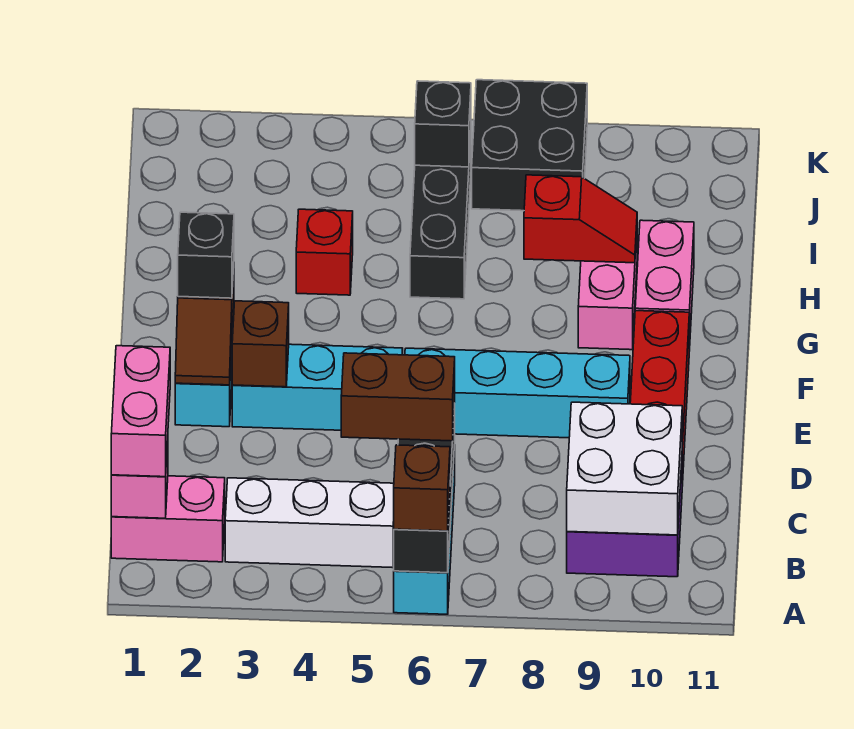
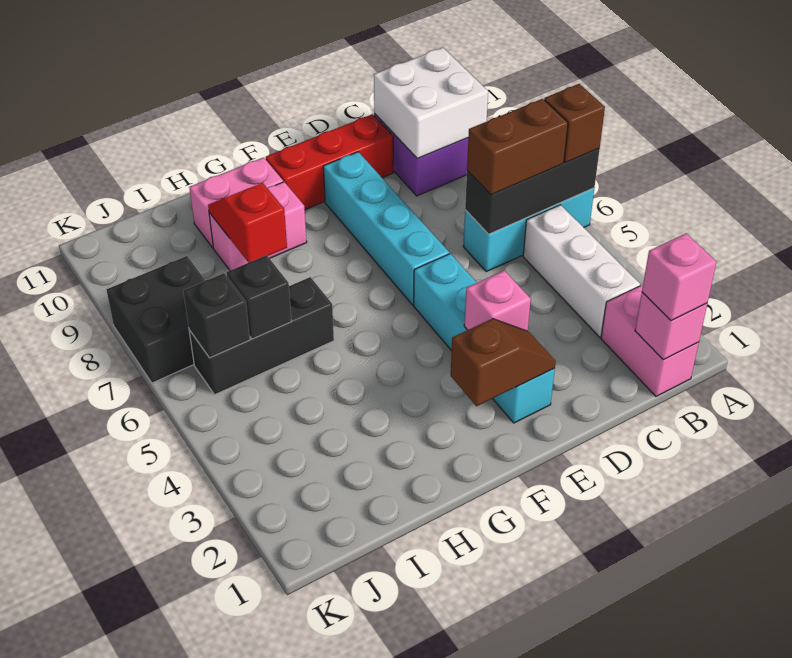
pink brick B1:C1 level 3 -> pink brick B1 level 3
brown brick C5:C6 level 3 -> brown brick B6:C6 level 3
brown brick E3 level 2 -> pink brick E3 level 2
black brick F2 level 3 -> black brick I6 level 2
red brick H4 level 1 -> none

